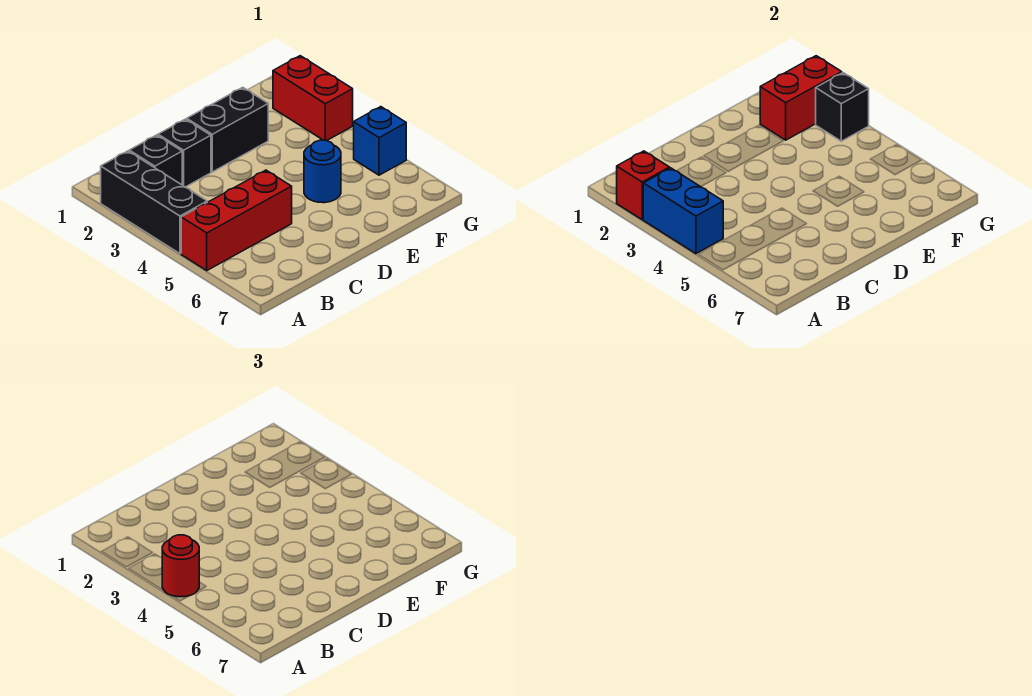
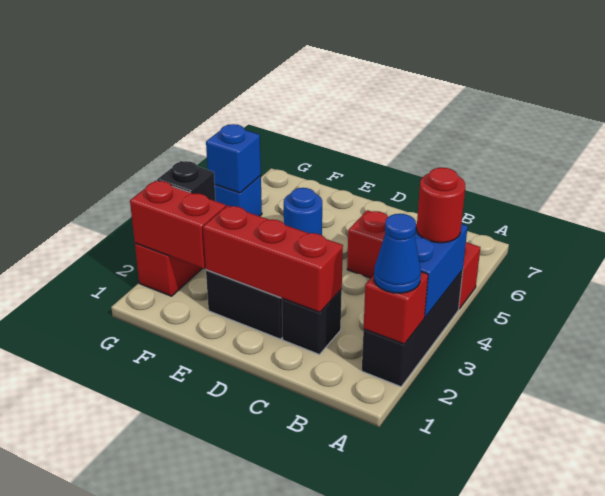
none -> blue cone A2 level 3
black brick B2 level 1 -> none
none -> red brick C2:E2 level 2
none -> blue brick G5 level 2

